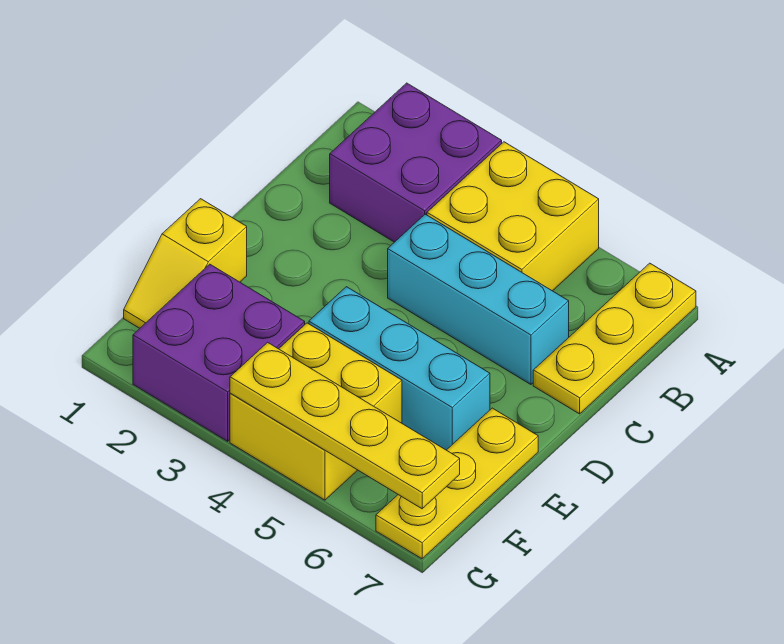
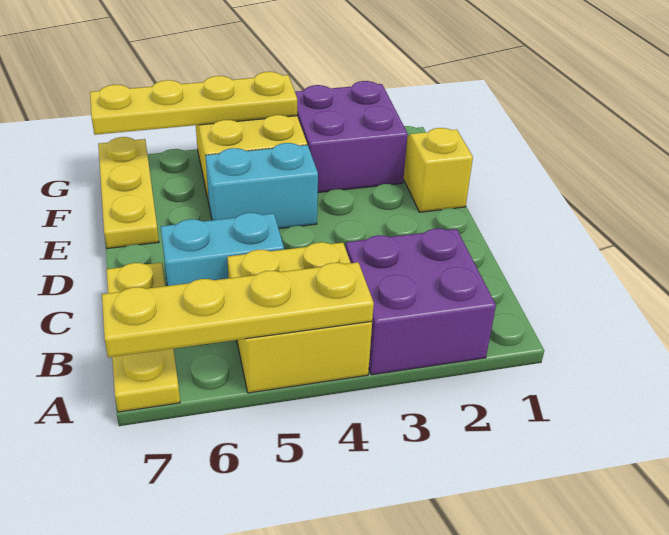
none -> yellow plate A4:A7 level 2
cyan brick C4:C6 level 1 -> cyan brick C5:C6 level 1
cyan brick E4:E6 level 1 -> cyan brick E4:E5 level 1

